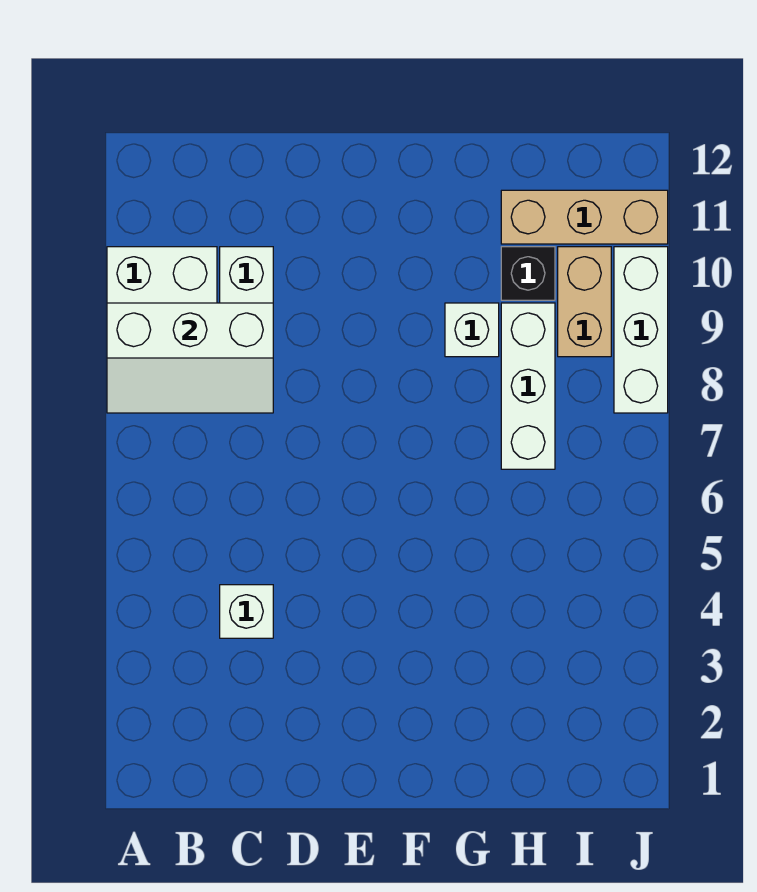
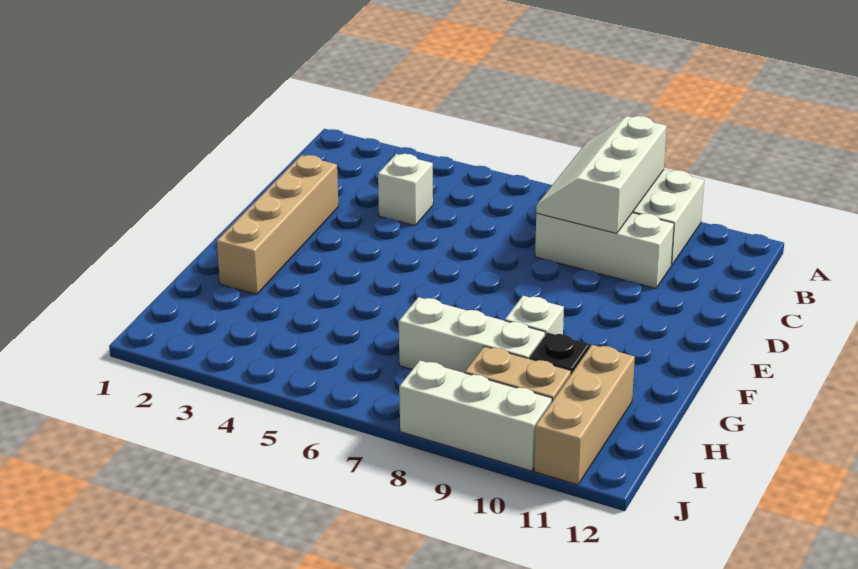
none -> tan brick D2:G2 level 1

